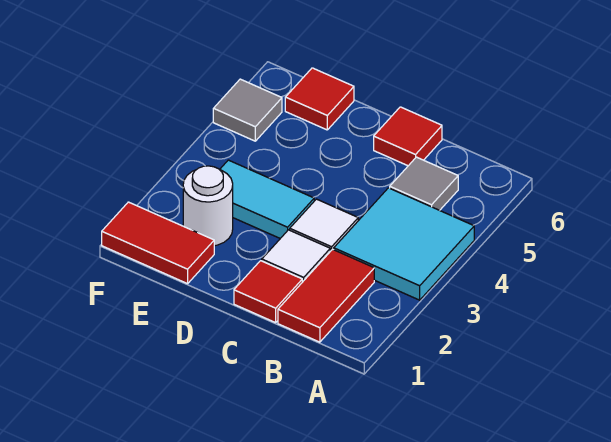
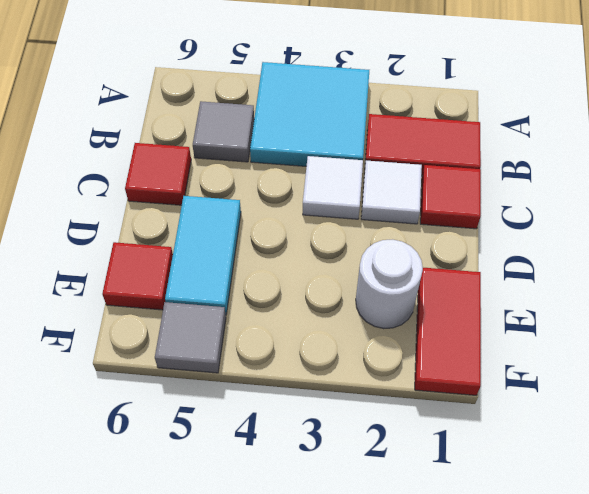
cyan tile D3:E3 level 1 -> cyan tile D5:E5 level 1

